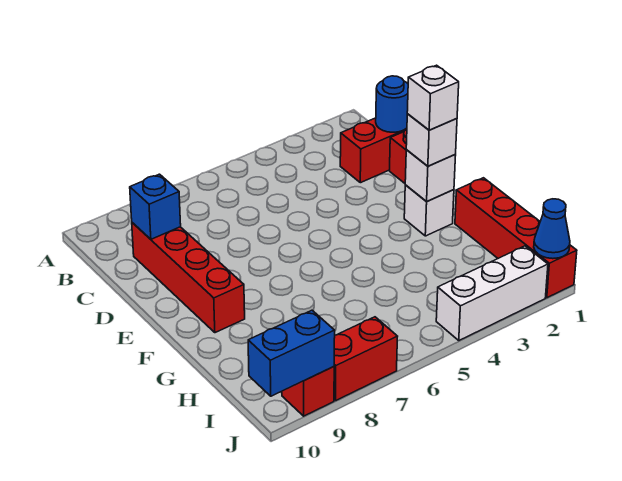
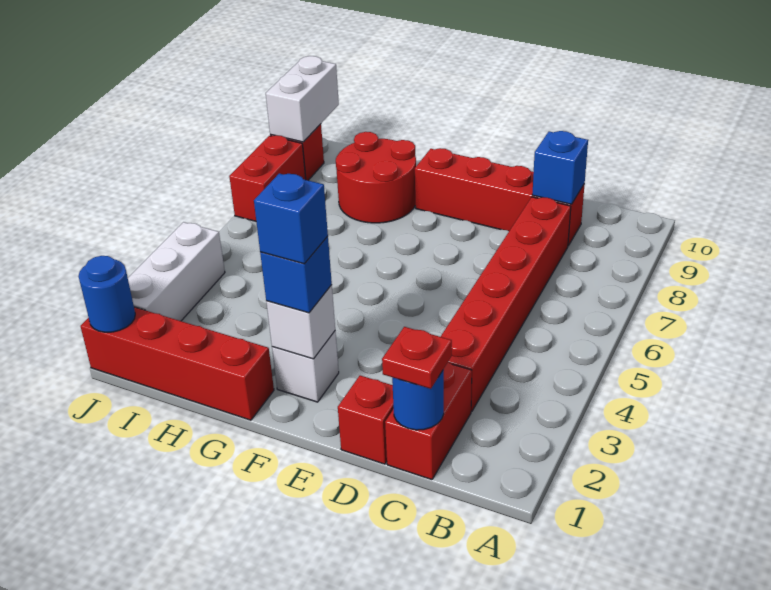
none -> red plate C1 level 3
none -> red brick C3:C8 level 1
white brick F2 level 3 -> blue brick F2 level 3
white brick F2 level 4 -> blue brick F2 level 4
none -> red round brick G8:H9 level 1
blue cone J1 level 2 -> blue round brick J1 level 2
blue brick J9:J10 level 2 -> white brick J9:J10 level 2

